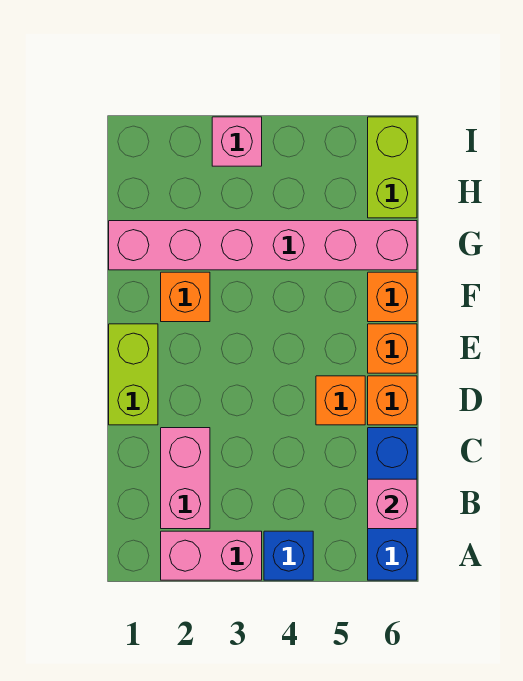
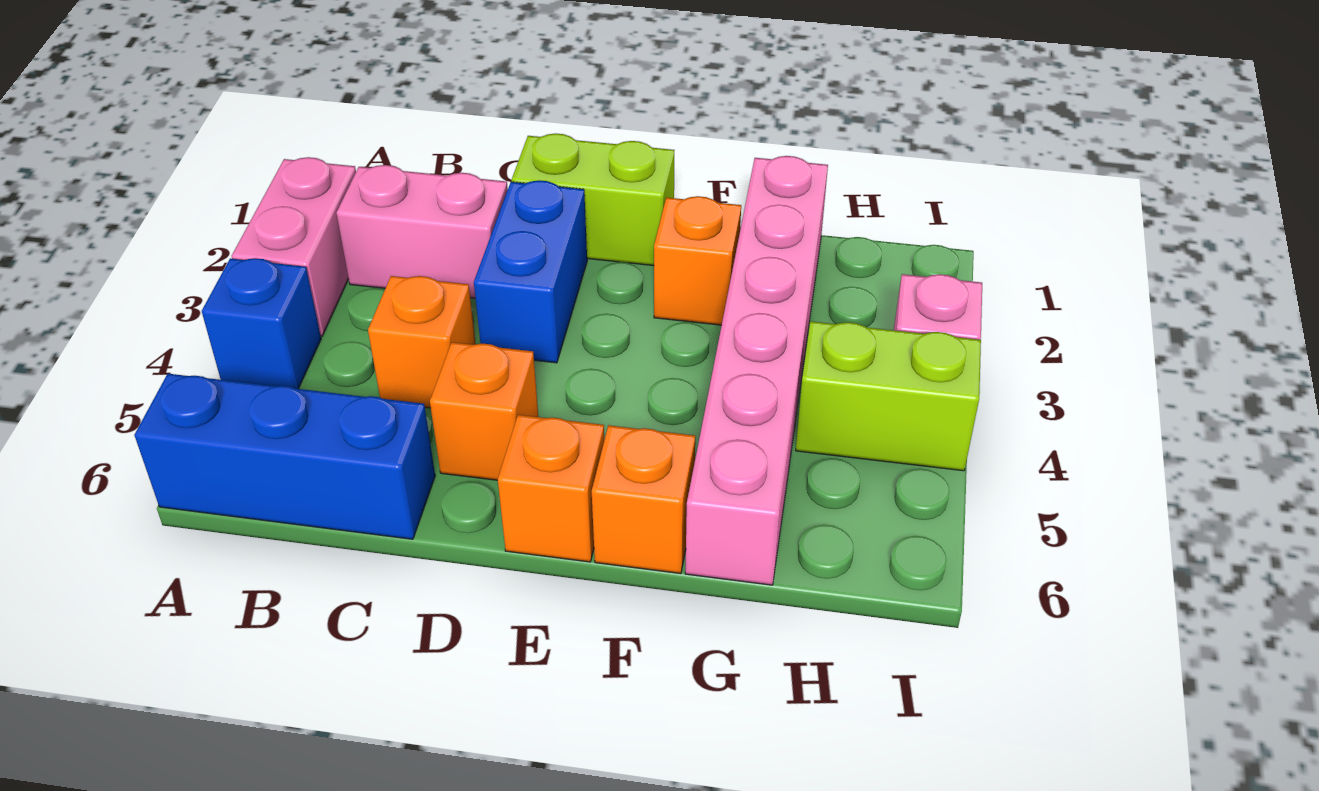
pink brick B6 level 2 -> none
none -> blue brick D2:D3 level 1
orange brick D6 level 1 -> orange brick C4 level 1
lime brick H6:I6 level 1 -> lime brick H4:I4 level 1

